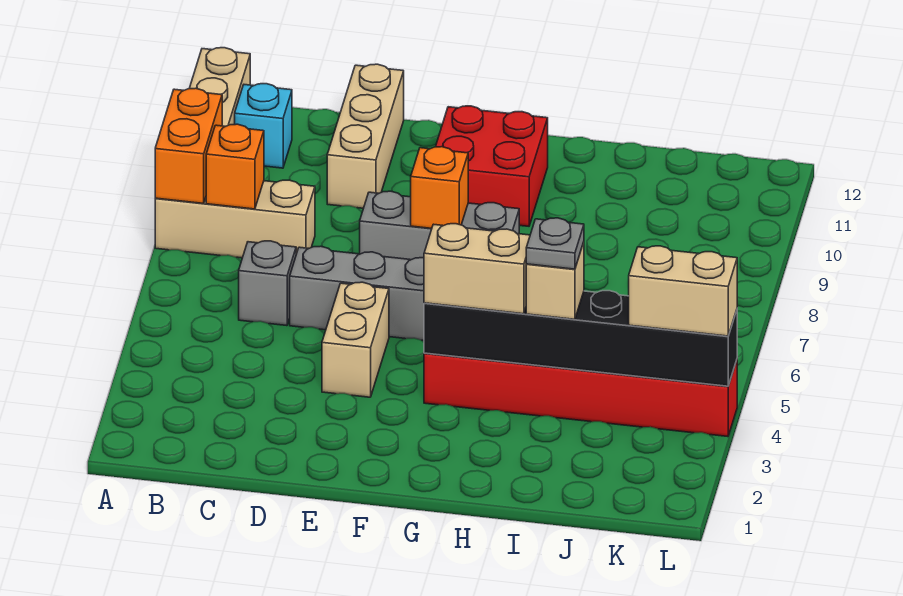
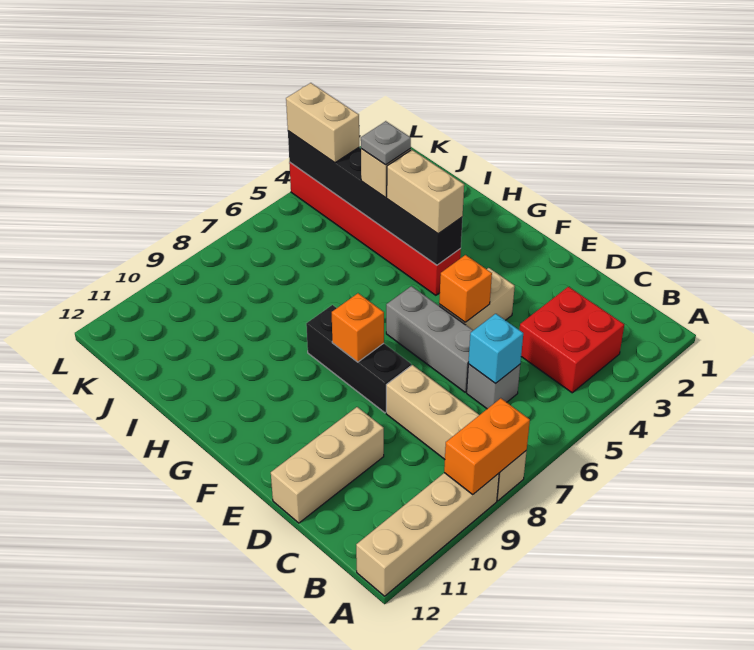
tan brick A8:C8 level 1 -> tan brick A8:D8 level 1
orange brick B8 level 2 -> orange brick E5 level 2
cyan brick B11 level 1 -> cyan brick C6 level 2
grey brick E8:G8 level 1 -> black brick E8:G8 level 1
red brick F10:G11 level 1 -> red brick B3:C4 level 1

